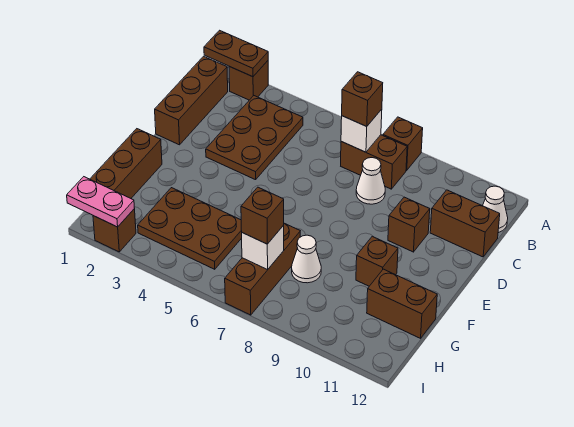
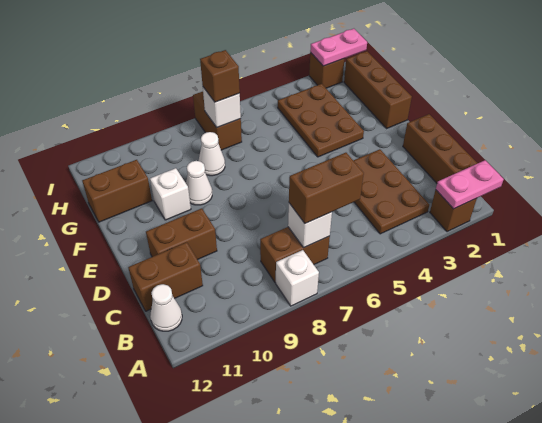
brown plate A1:A2 level 2 -> pink plate A1:A2 level 2
brown brick A8 level 1 -> white brick A8 level 1
brown brick B7 level 3 -> brown brick B6:B7 level 3
white cone C8 level 1 -> white cone F9 level 1
brown brick D10 level 1 -> brown brick D10:D11 level 1
brown brick F10 level 1 -> white brick F10 level 1
brown plate G3:H5 level 1 -> brown plate F3:H4 level 1
brown brick G7:I7 level 1 -> brown brick H7:I7 level 1

